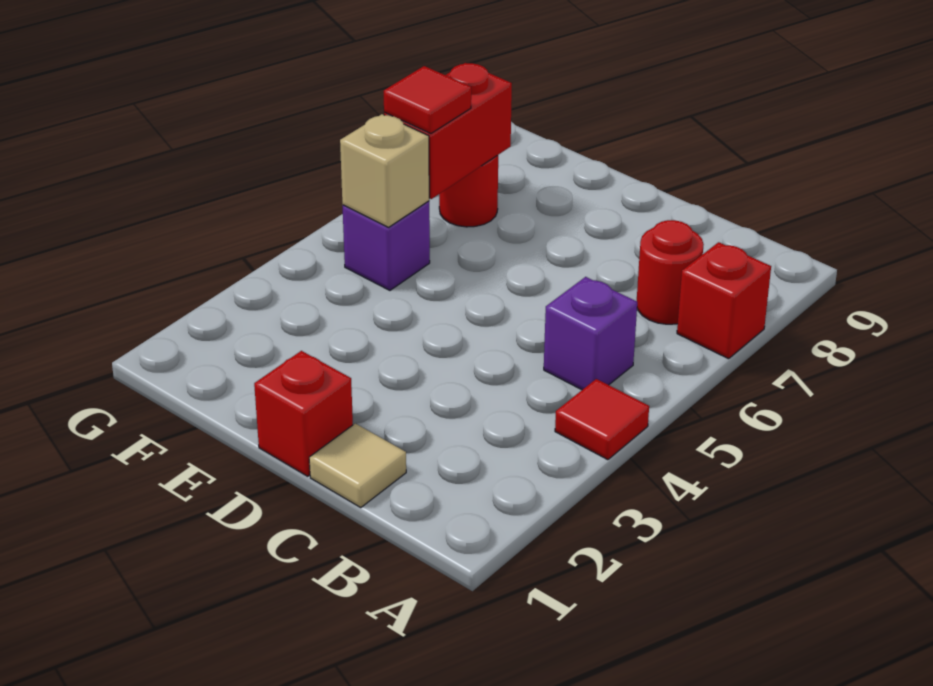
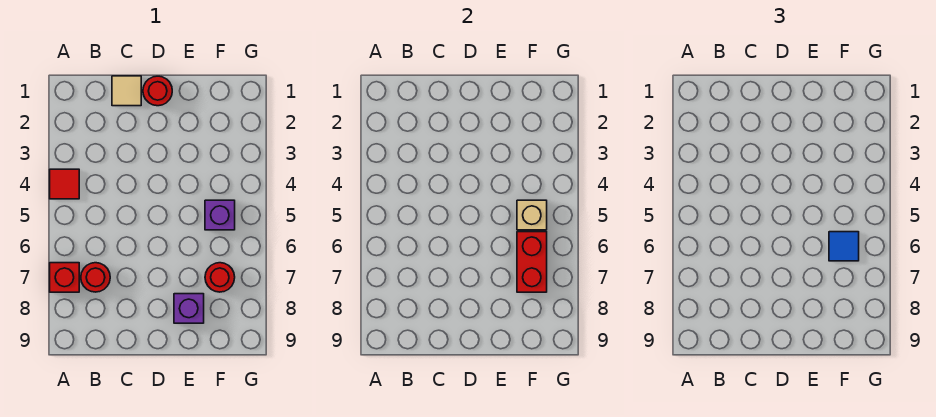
purple brick B5 level 1 -> purple brick E8 level 1
red brick D1 level 1 -> red round brick D1 level 1
red tile F6 level 3 -> blue tile F6 level 3

